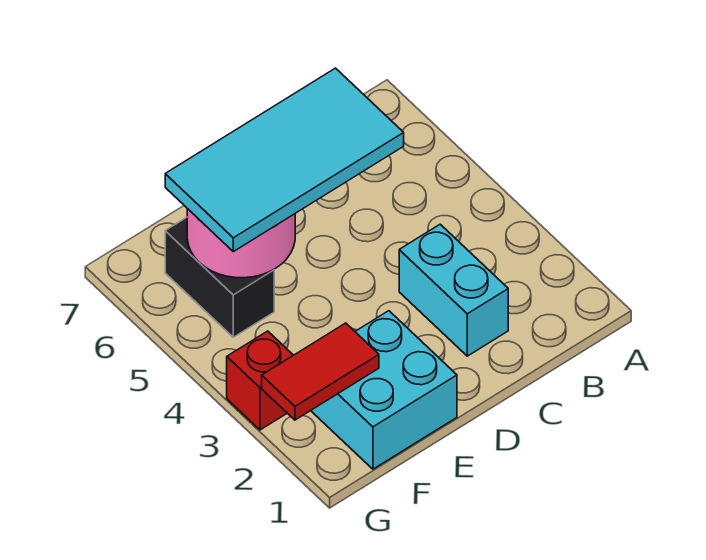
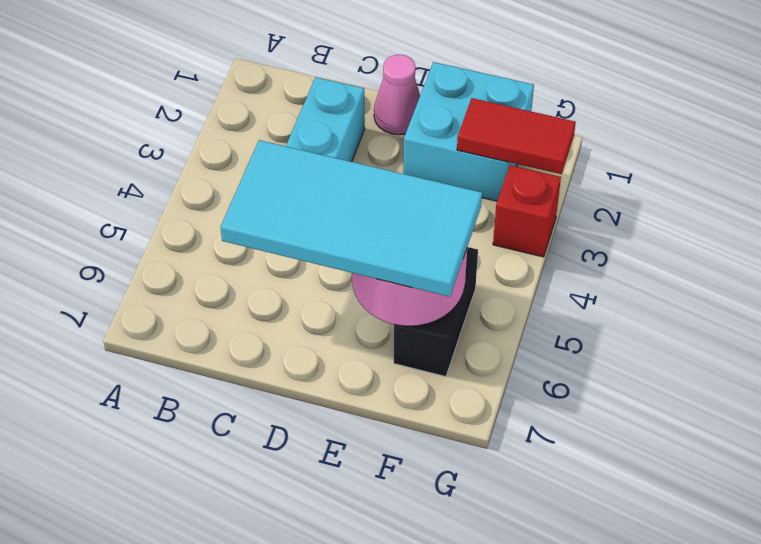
none -> pink cone D1 level 1

